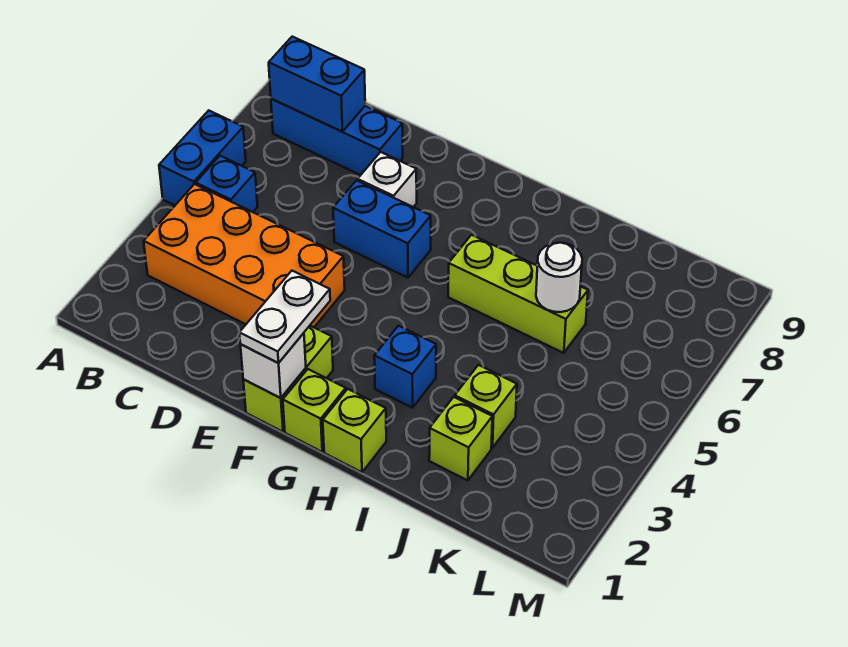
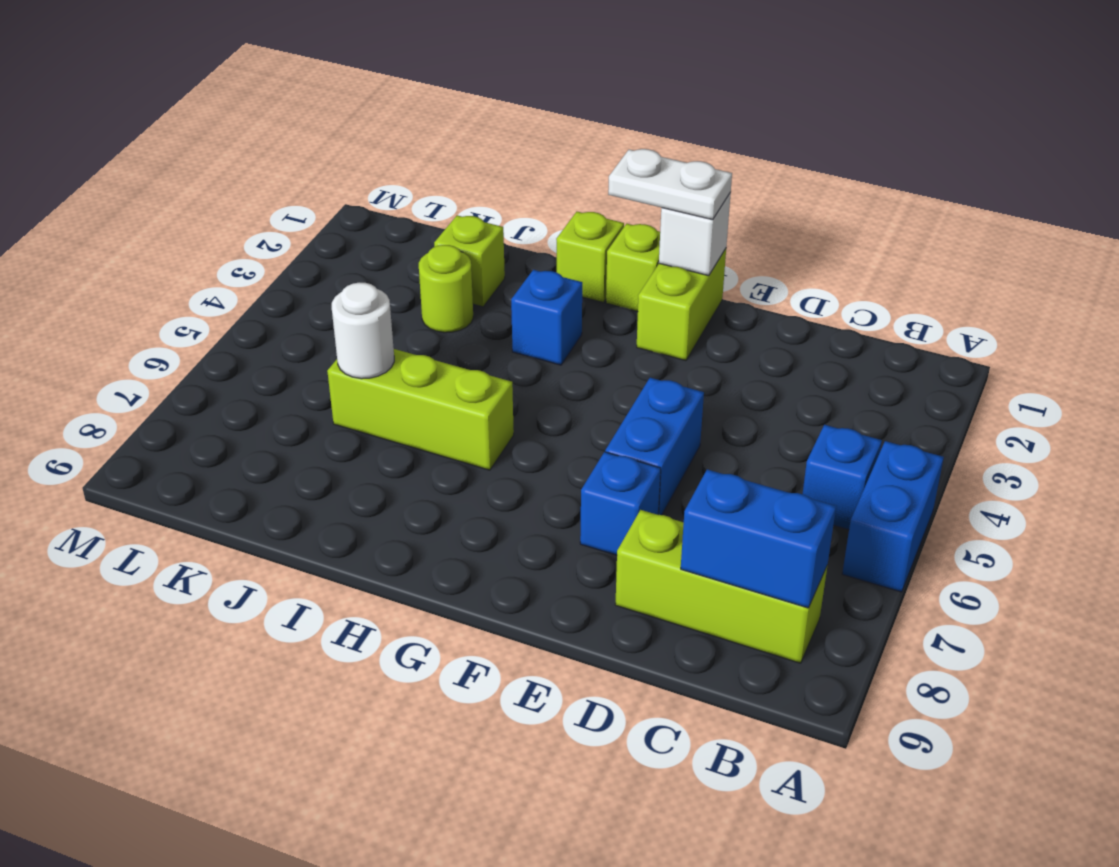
orange brick B3:E4 level 1 -> none
blue brick B8:D8 level 1 -> lime brick B8:D8 level 1
blue brick E6:F6 level 1 -> blue brick E5:E6 level 1
white brick E7 level 1 -> blue brick E7 level 1
white plate F1:F2 level 3 -> white plate F1:G1 level 3
lime brick J3 level 1 -> lime round brick J3 level 1

